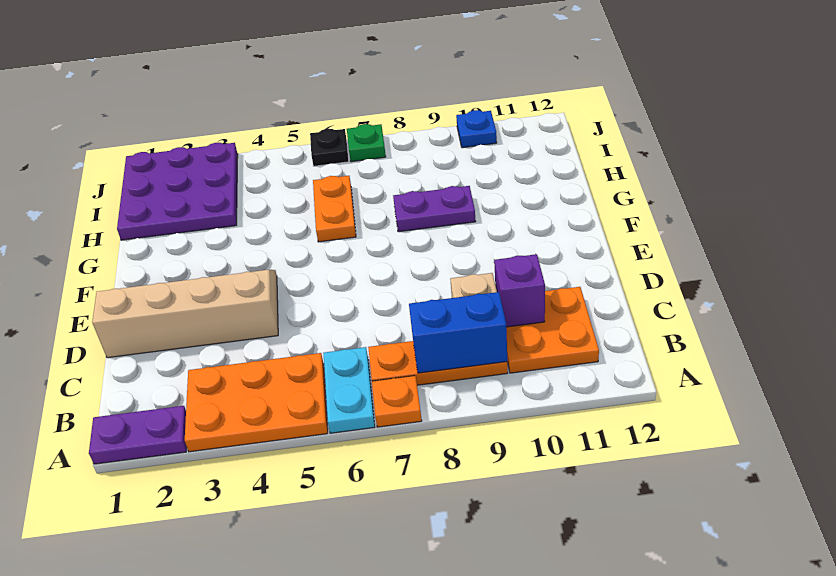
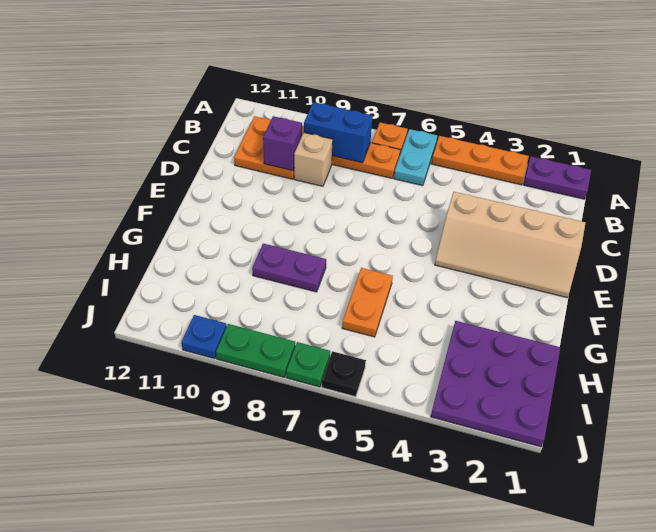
orange plate A3:B5 level 1 -> orange plate A3:A5 level 1
none -> green plate J8:J9 level 1

